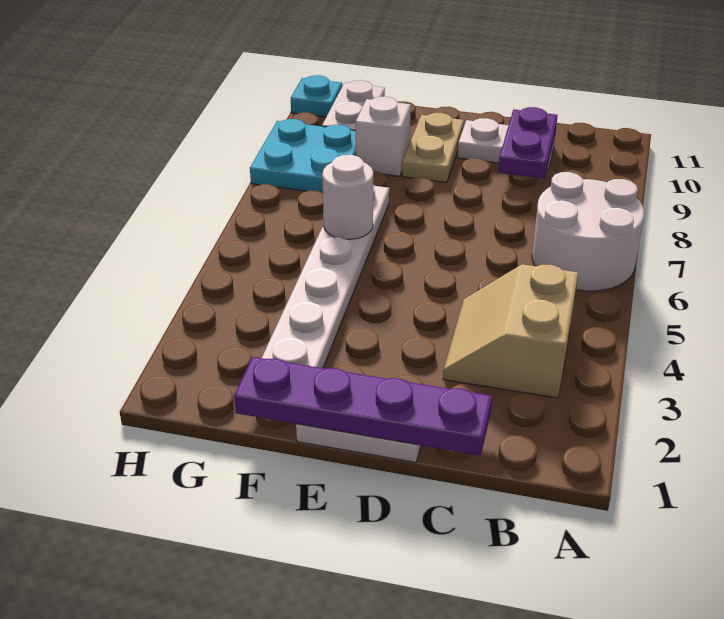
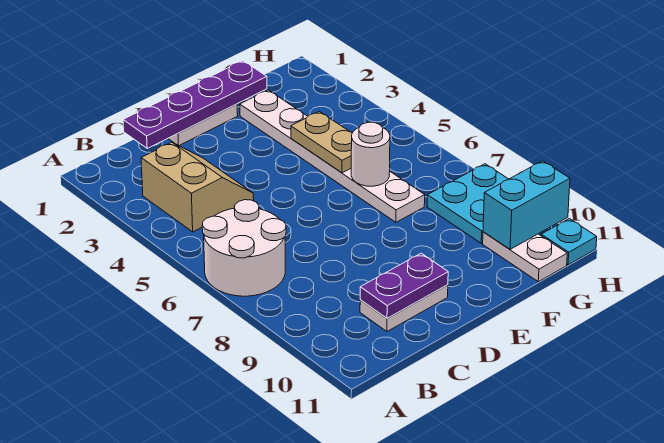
purple plate C9:C10 level 2 -> purple plate C10:D10 level 2
tan plate E9:E10 level 1 -> tan plate F4:F5 level 2
white brick F9 level 1 -> none
none -> cyan brick G10:H10 level 2

